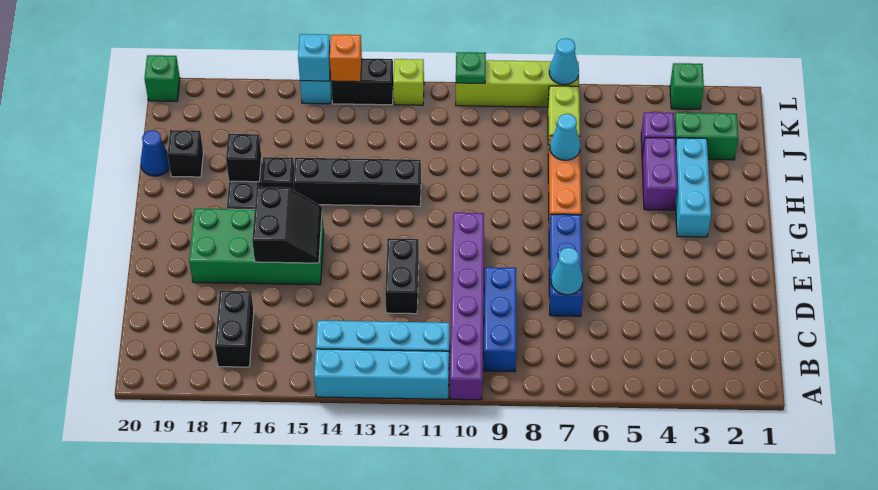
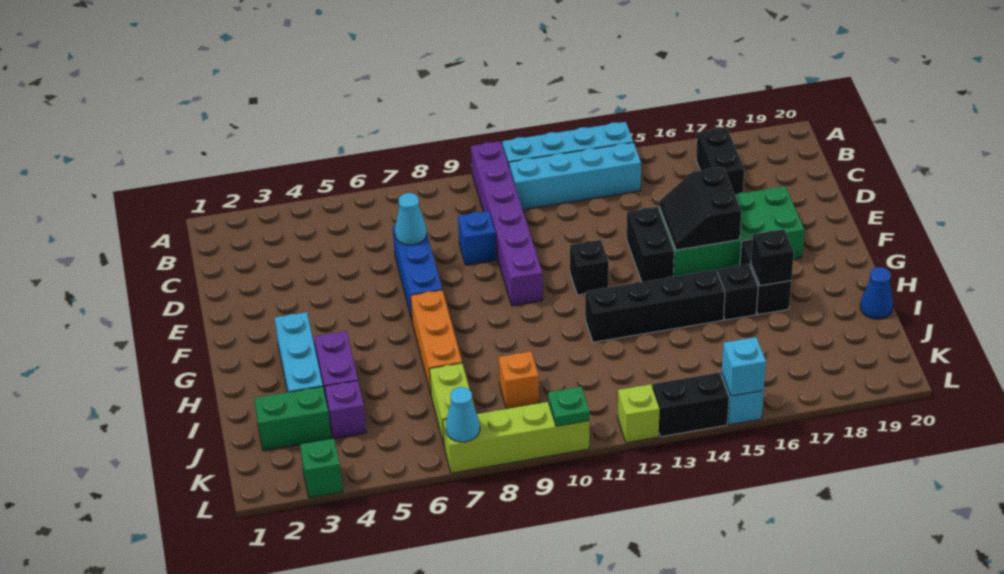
blue brick B9:D9 level 1 -> blue brick D9 level 1
black brick D12:E12 level 1 -> black brick E14:F14 level 1
cyan cone I7 level 2 -> none
black brick I19 level 1 -> black brick F12 level 1
orange brick L14 level 2 -> orange brick J9 level 1
green brick L20 level 1 -> none

